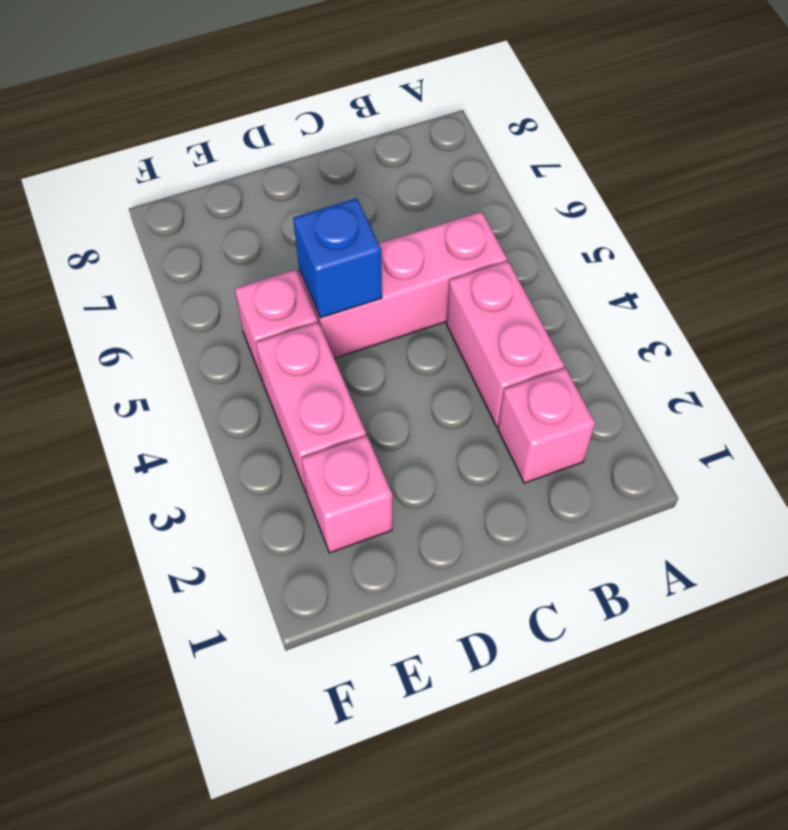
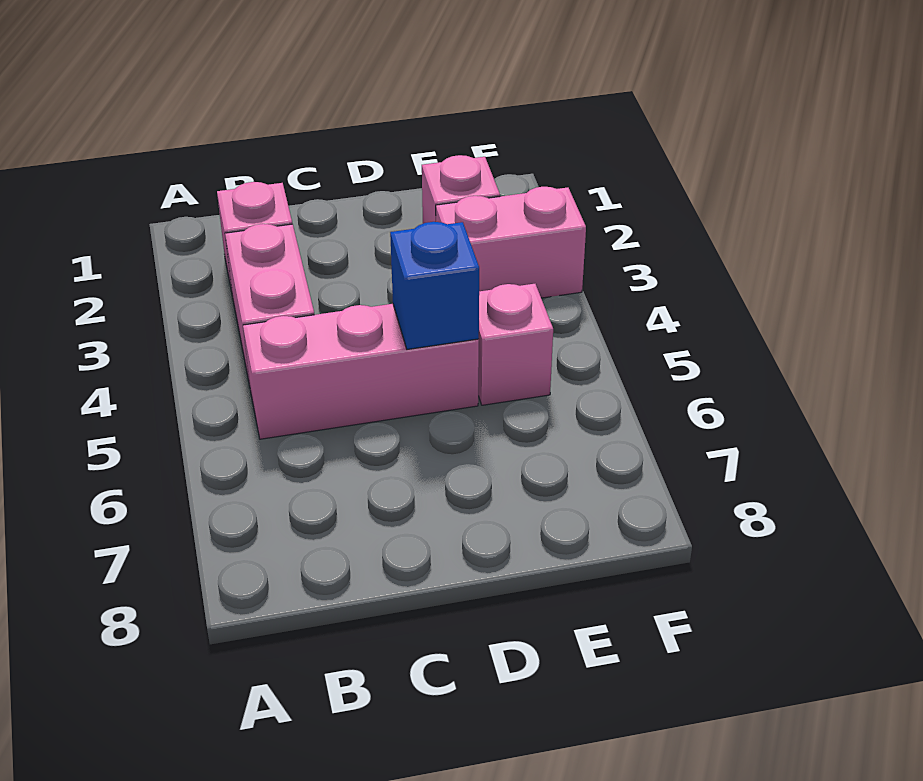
pink brick E3:E4 level 1 -> pink brick E3:F3 level 1

